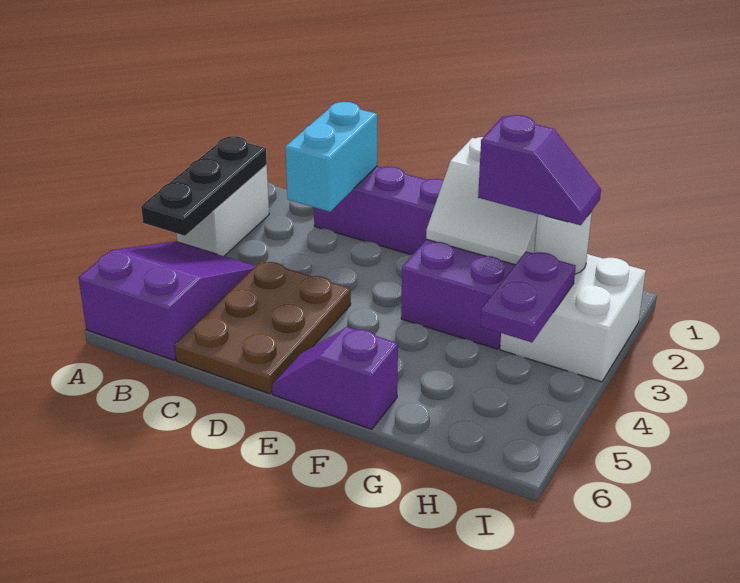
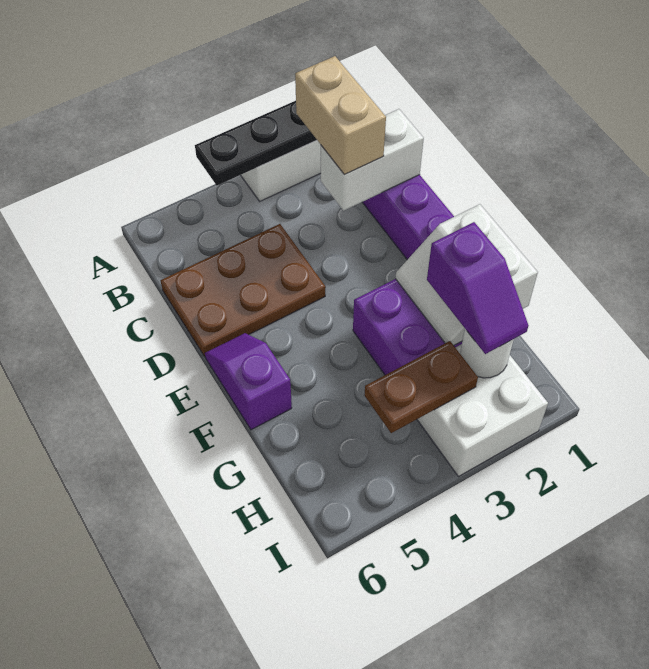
purple slope A4:B6 level 1 top 6 -> none
none -> tan brick B2:C2 level 3
cyan brick C1:C2 level 2 -> white brick C1:C2 level 2
purple plate H3:H4 level 2 -> brown plate H3:H4 level 2

